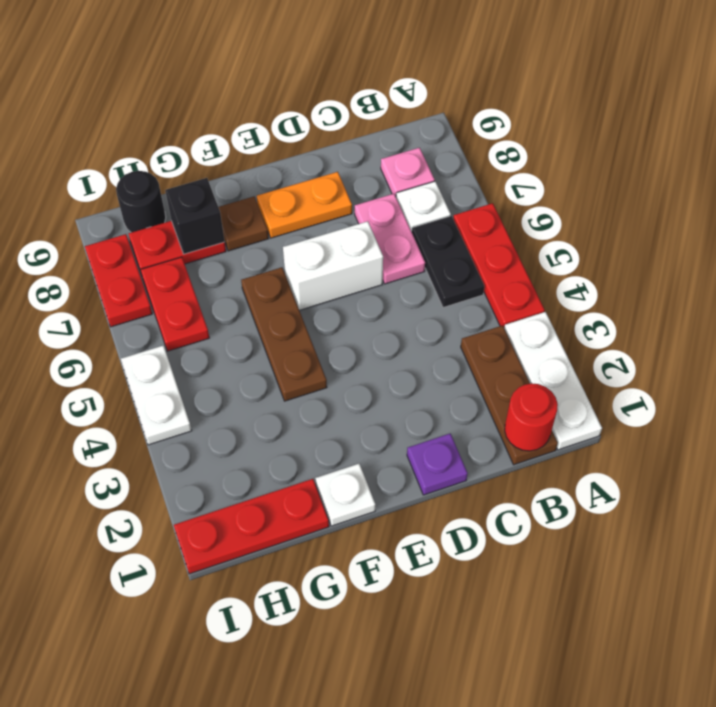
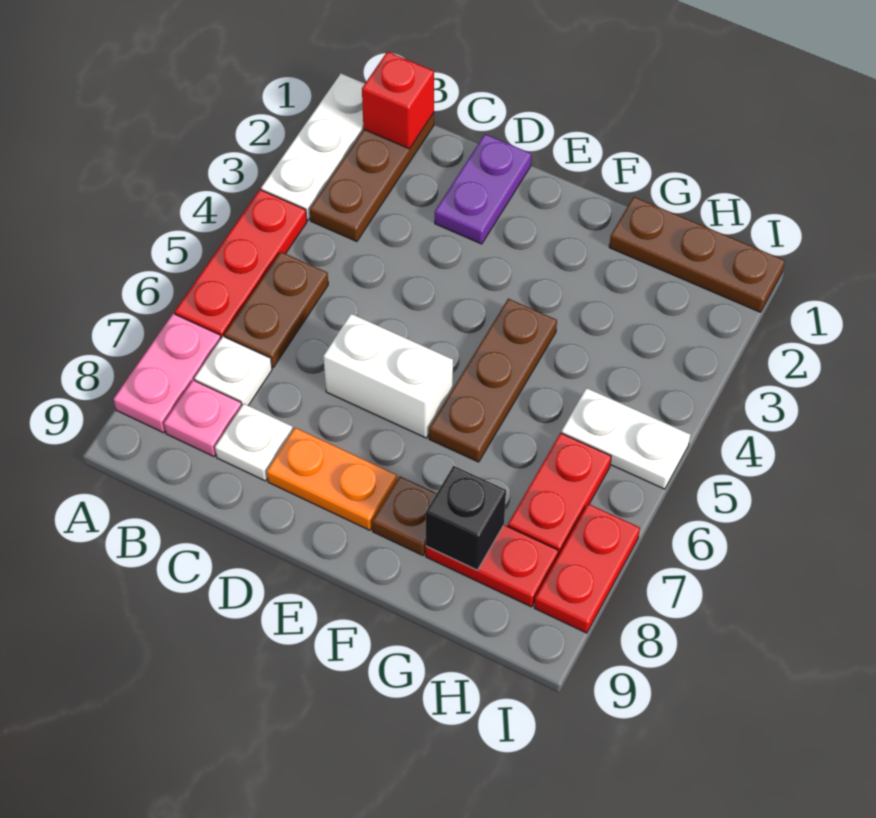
red round brick B1 level 2 -> red brick B1 level 2
black plate B5:B6 level 1 -> brown plate B5:B6 level 1
pink plate C6:C7 level 1 -> pink plate A7:A8 level 1
purple plate D1 level 1 -> purple plate D1:D2 level 1
white plate F1 level 1 -> white plate C8 level 1
red plate G1:I1 level 1 -> brown plate G1:I1 level 1
black round brick H9 level 1 -> none
white plate I4:I5 level 1 -> white plate H5:I5 level 1

